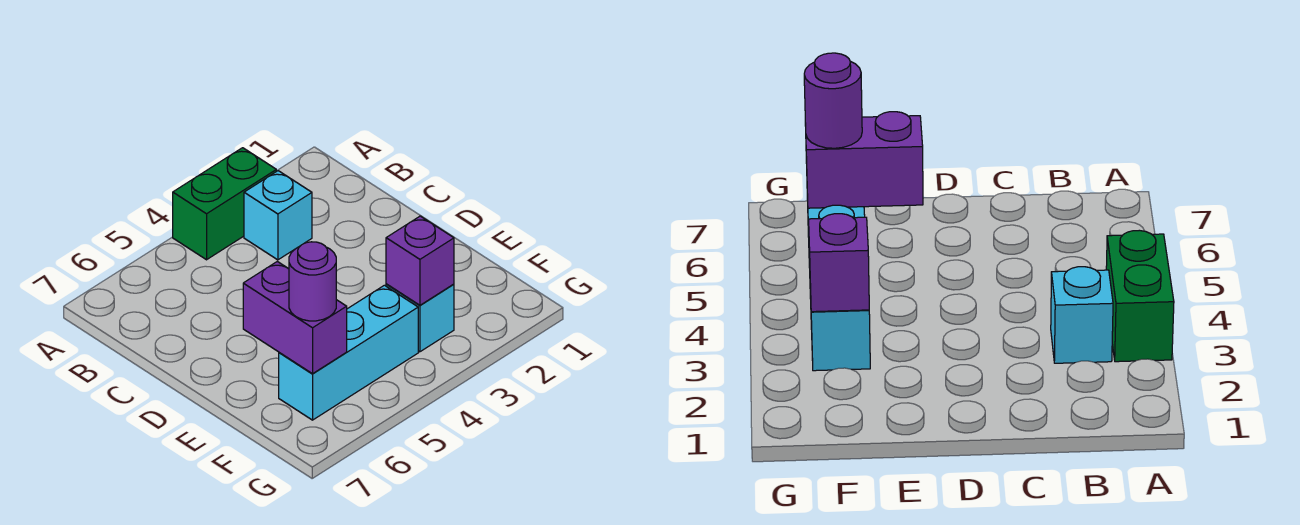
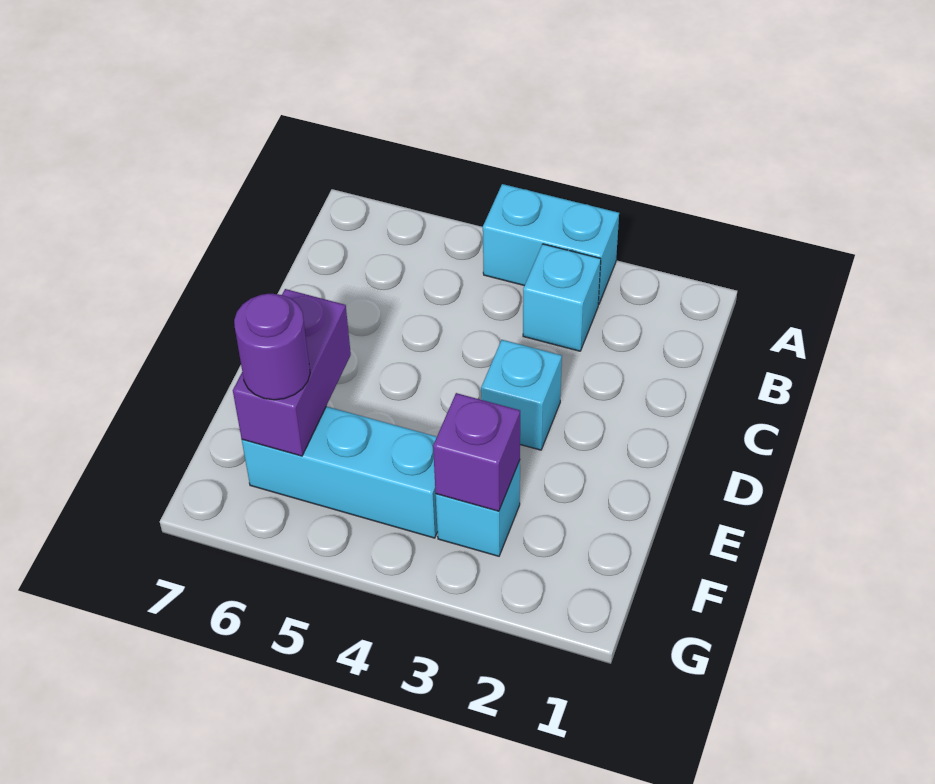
green brick A3:A4 level 1 -> cyan brick A3:A4 level 1
none -> cyan brick D3 level 1

